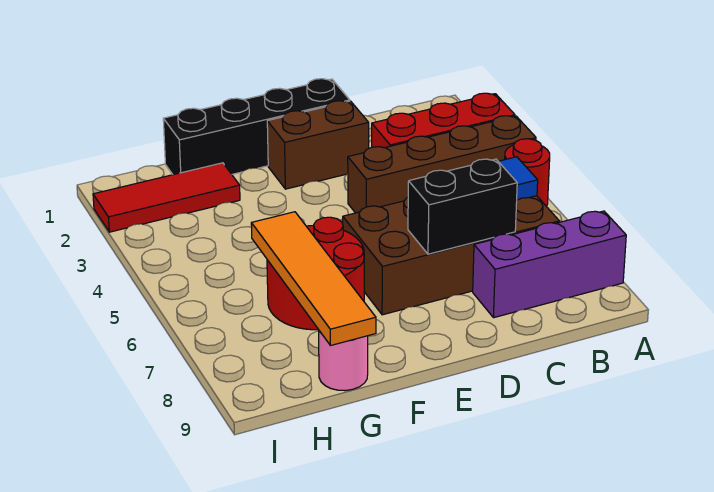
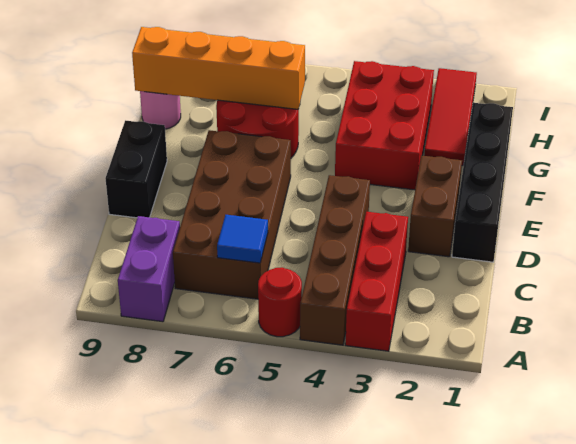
purple brick A8:C8 level 1 -> purple brick A8:B8 level 1
black brick C7:D7 level 2 -> black brick D9:E9 level 1
none -> red brick F3:H4 level 1
orange tile G6:G9 level 2 -> orange brick G6:G9 level 2

